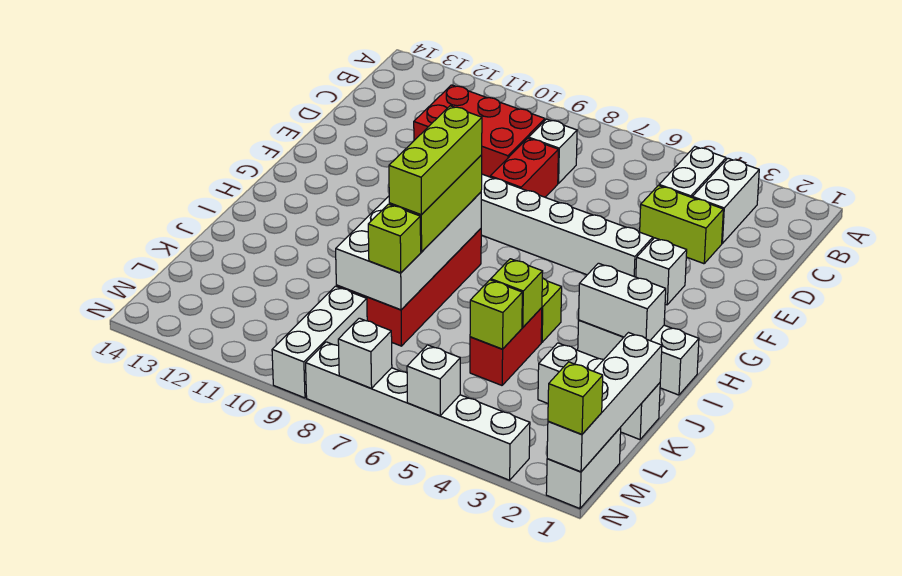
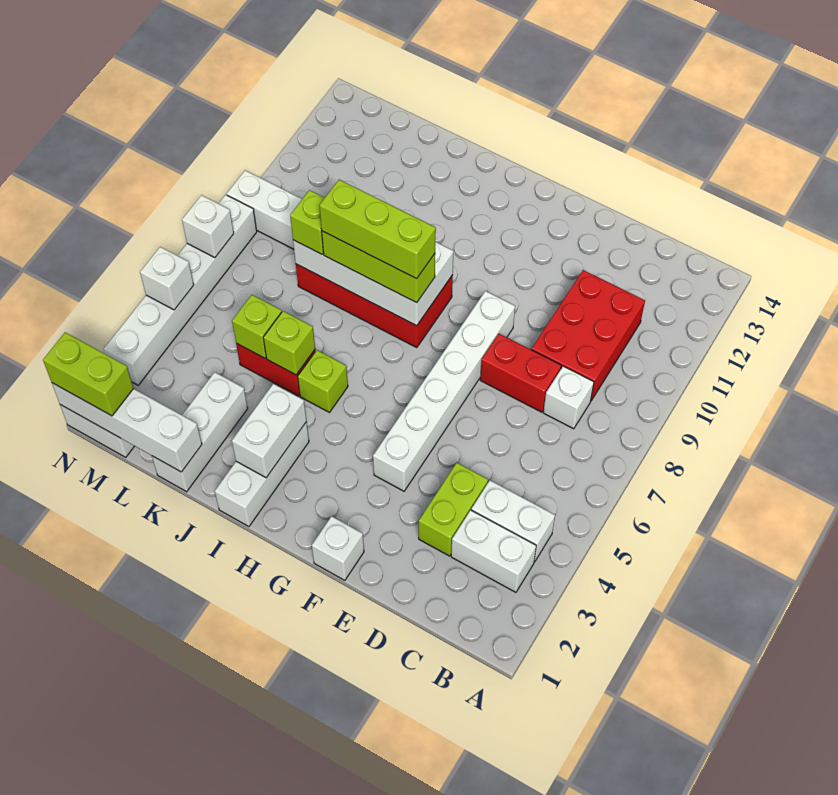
white brick F3 level 1 -> white brick F1 level 1
lime brick N1 level 3 -> lime brick M1:N1 level 3

